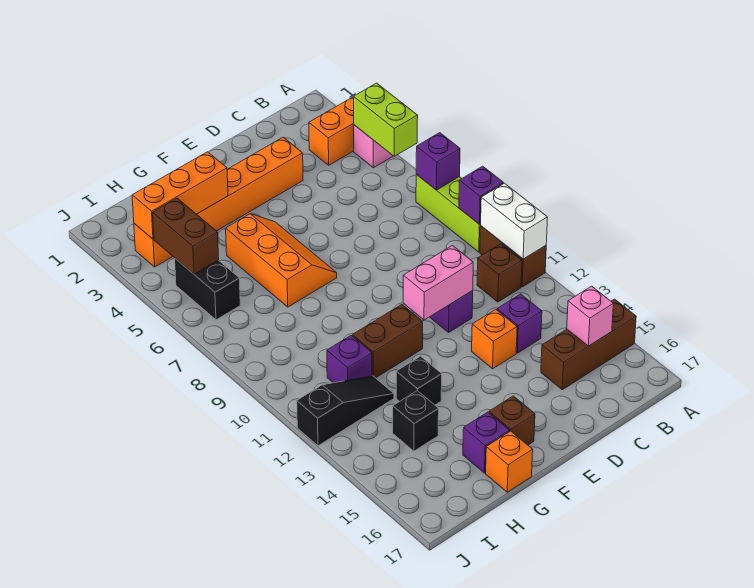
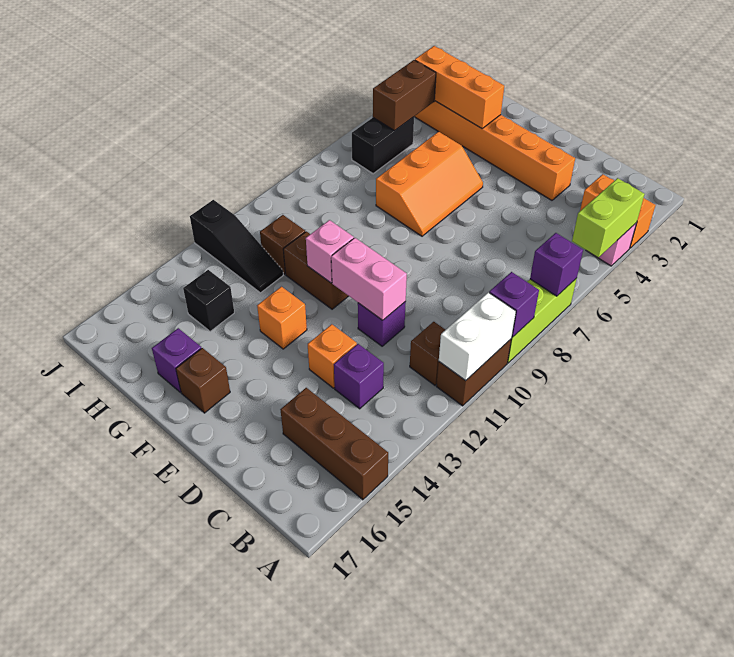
pink brick B15 level 2 -> pink brick F11 level 2
black brick G13 level 1 -> none
orange brick G17 level 1 -> orange brick F13 level 1
purple brick H11 level 1 -> brown brick H11 level 1

